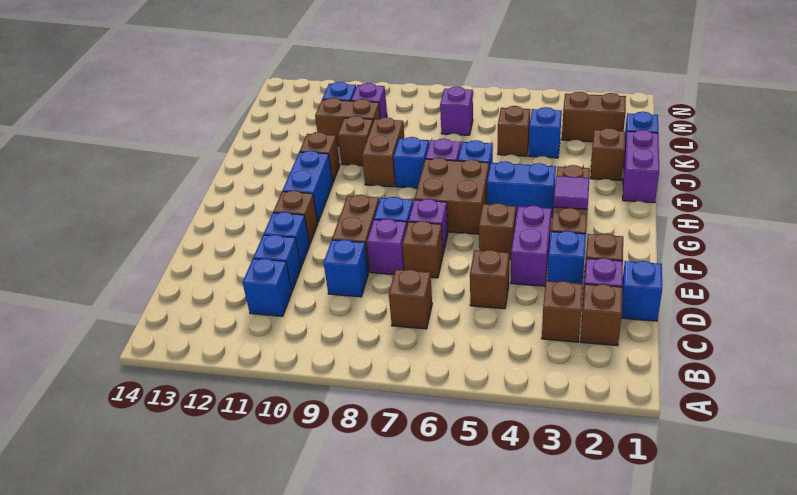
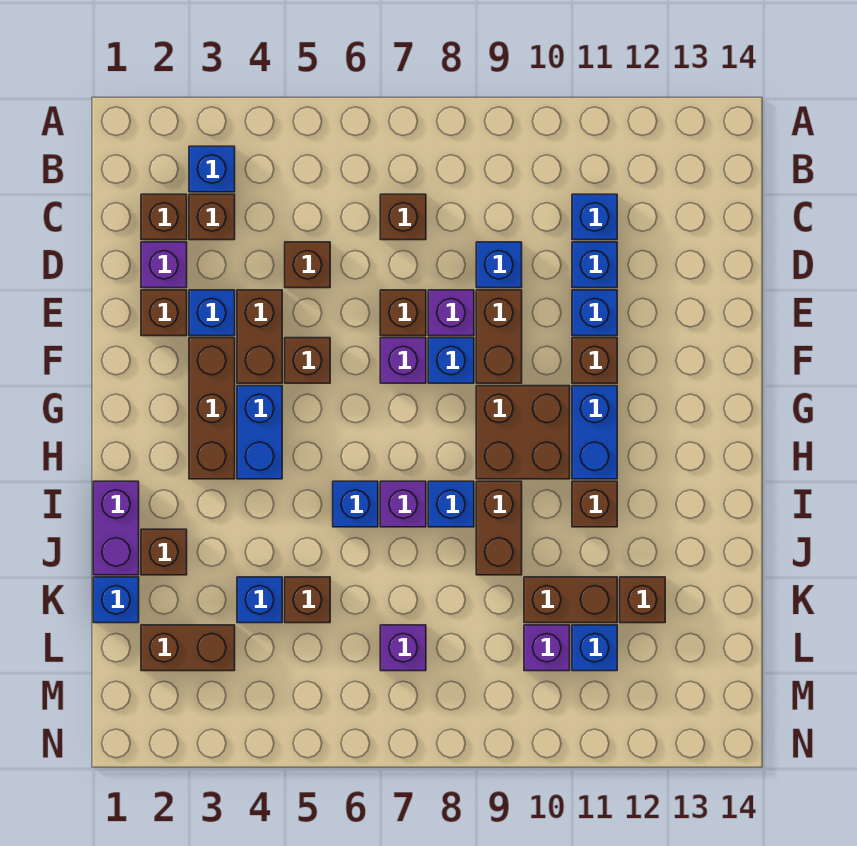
blue brick D1 level 1 -> blue brick B3 level 1
purple brick E4:F4 level 1 -> brown brick E4:F4 level 1
purple tile G3 level 2 -> none
brown brick G6:H7 level 1 -> brown brick G9:H10 level 1
blue brick H4:H5 level 1 -> blue brick G4:H4 level 1
brown brick J10 level 1 -> brown brick K12 level 1

